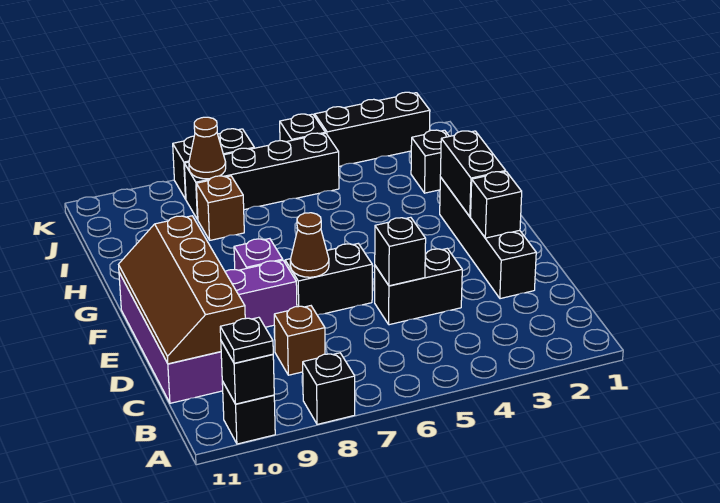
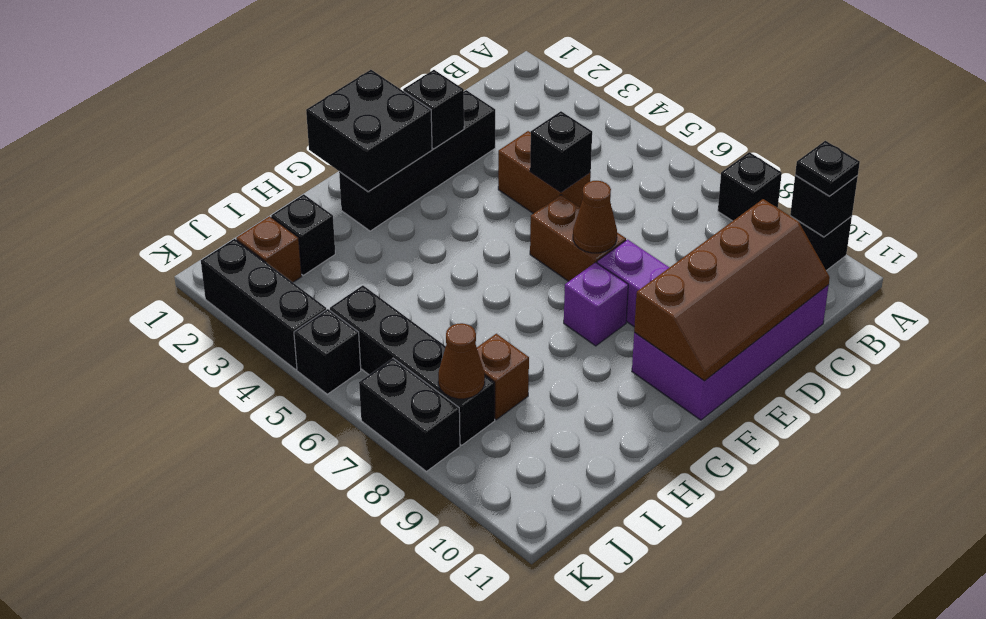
brown brick C8 level 1 -> brown brick J2 level 1
black brick D4:D5 level 1 -> brown brick D4:D5 level 1
black brick E6:E7 level 1 -> brown brick E6:E7 level 1
black brick F2:G2 level 2 -> black brick F1:G2 level 2

